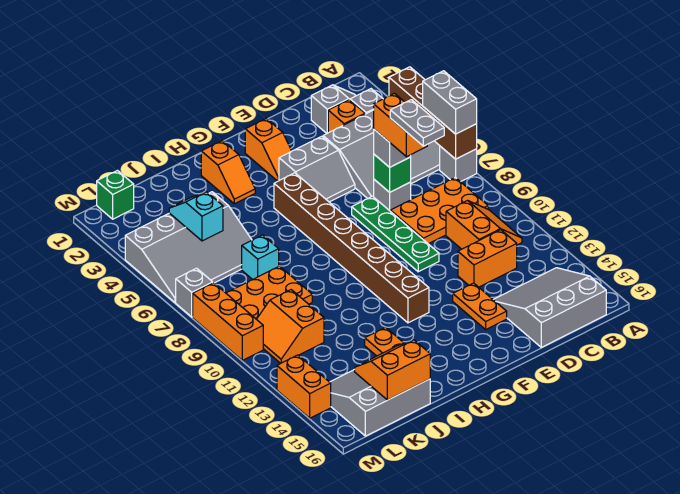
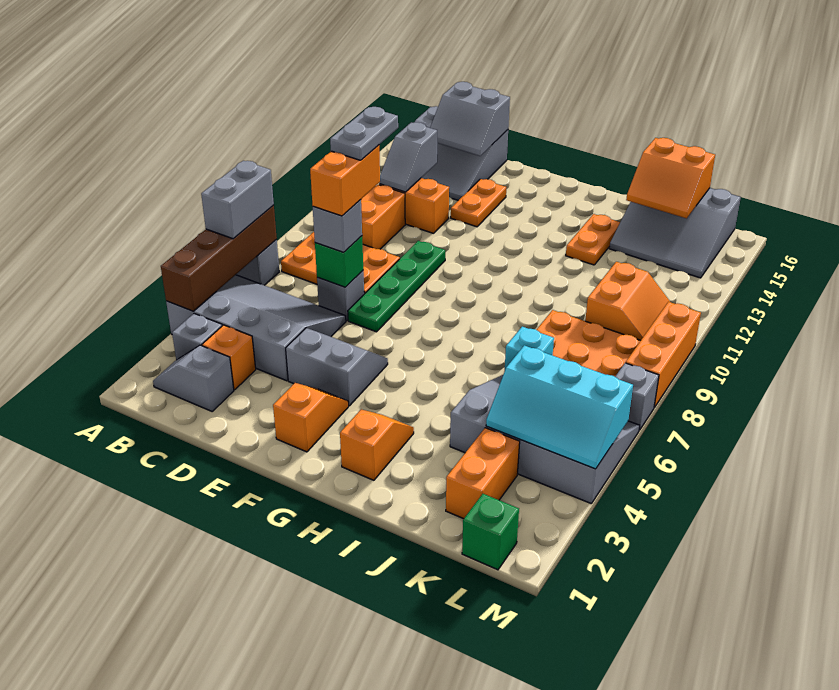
none -> grey slope C12:C13 level 2 top 13
none -> grey slope C15:D16 level 2 top 16
brown brick G5:G12 level 1 -> none
cyan slope K4:K5 level 2 top 5 -> cyan slope K4:M5 level 2 top 5
orange brick M13:M14 level 1 -> orange brick K2:K3 level 1

